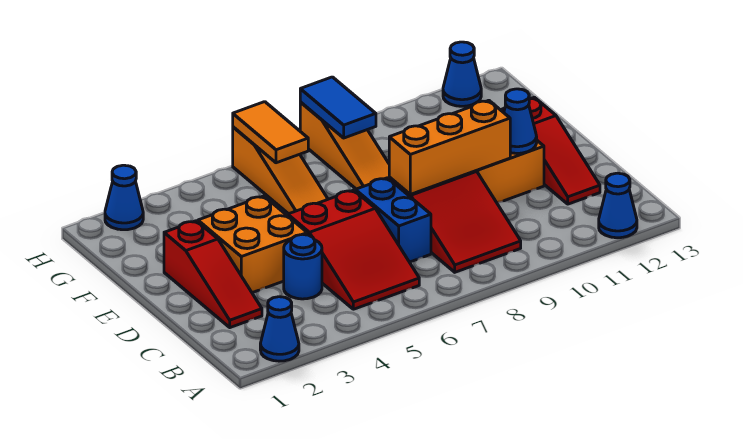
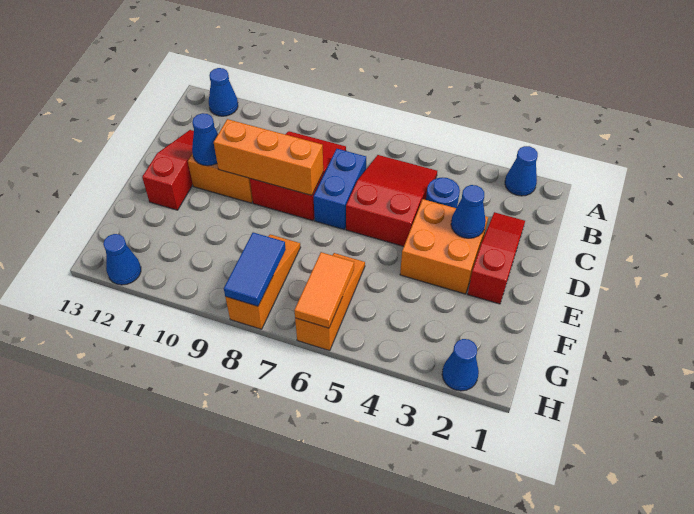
none -> blue cone D3 level 2

